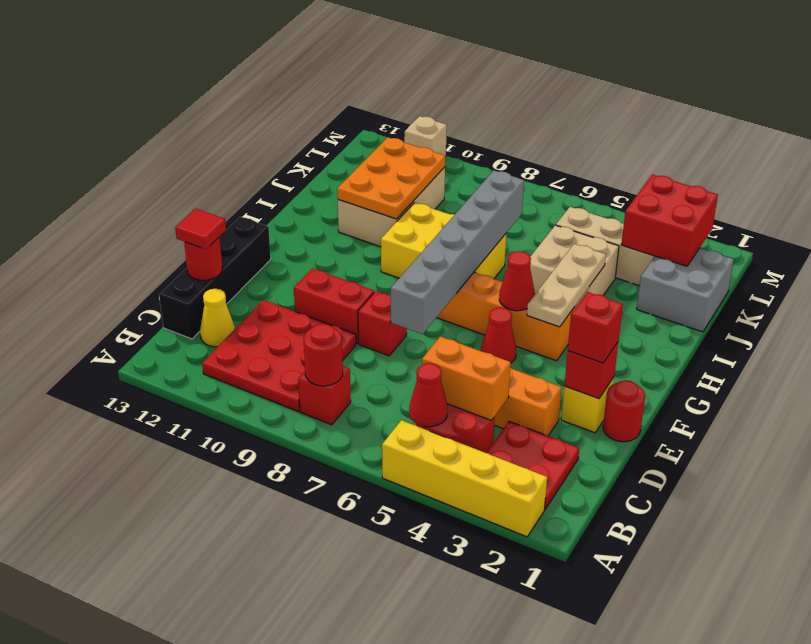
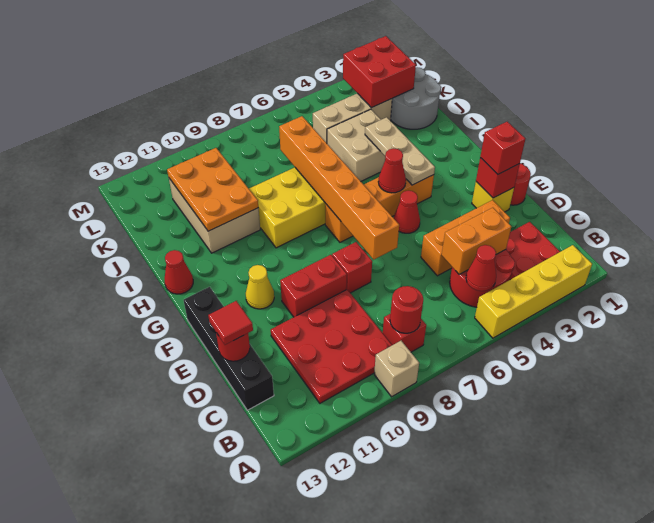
yellow cone C12 level 1 -> yellow cone F11 level 1
grey brick E7:J7 level 2 -> orange brick E7:J7 level 2
none -> red cone H13 level 1
grey brick J1:K2 level 1 -> grey round brick J1:K2 level 1
tan brick M11 level 1 -> tan brick A9 level 1

